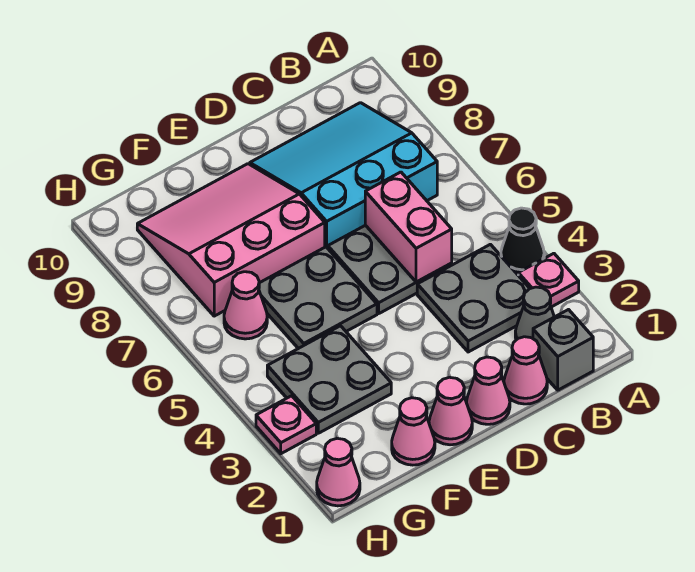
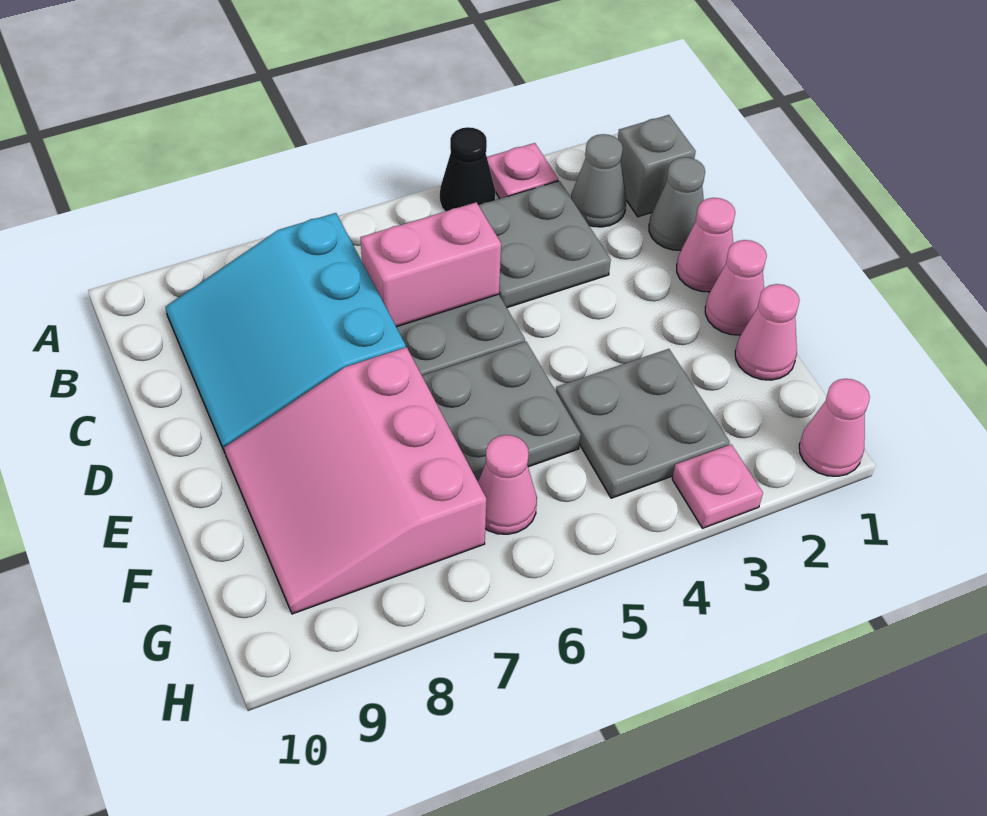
pink cone C1 level 1 -> grey cone C1 level 1

